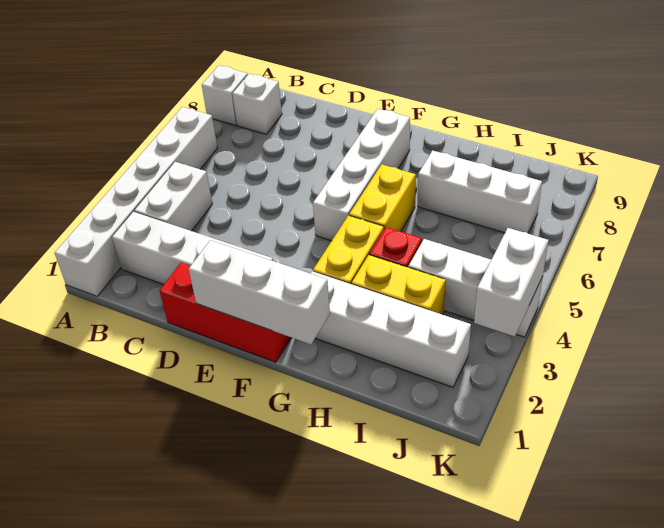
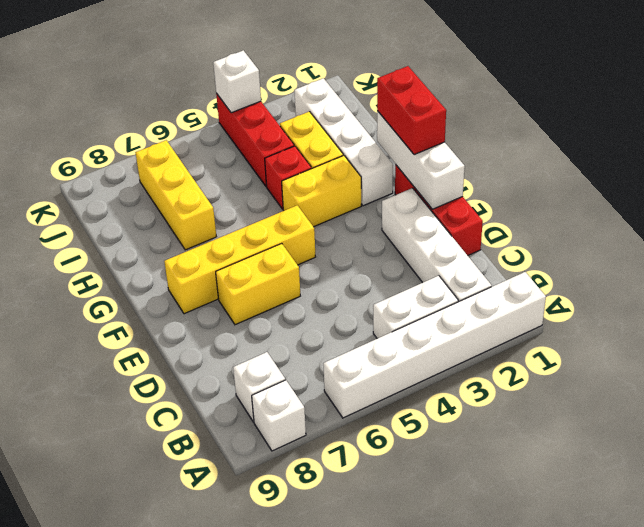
none -> red brick F1:G1 level 3
white brick F5:F8 level 1 -> yellow brick F5:F8 level 1
yellow brick G5:G6 level 1 -> yellow brick E6:E7 level 1
white brick H7:J7 level 1 -> yellow brick H7:J7 level 1
white brick I4:K4 level 1 -> red brick I4:K4 level 1
white brick K3:K4 level 2 -> white brick K4 level 2

